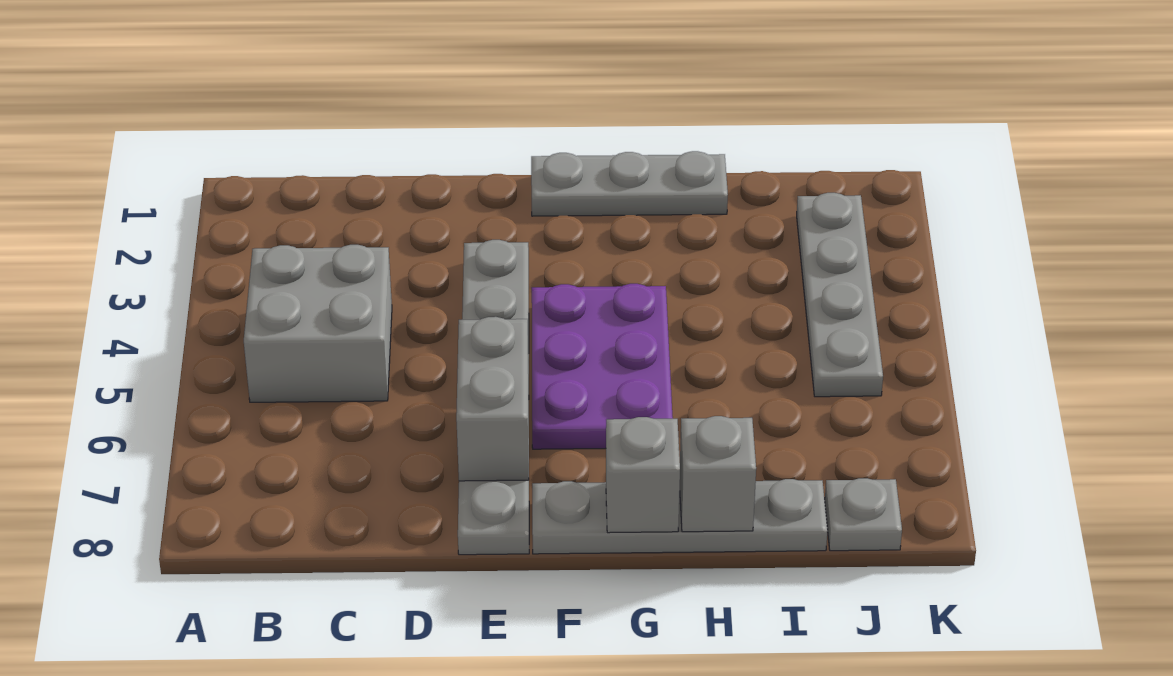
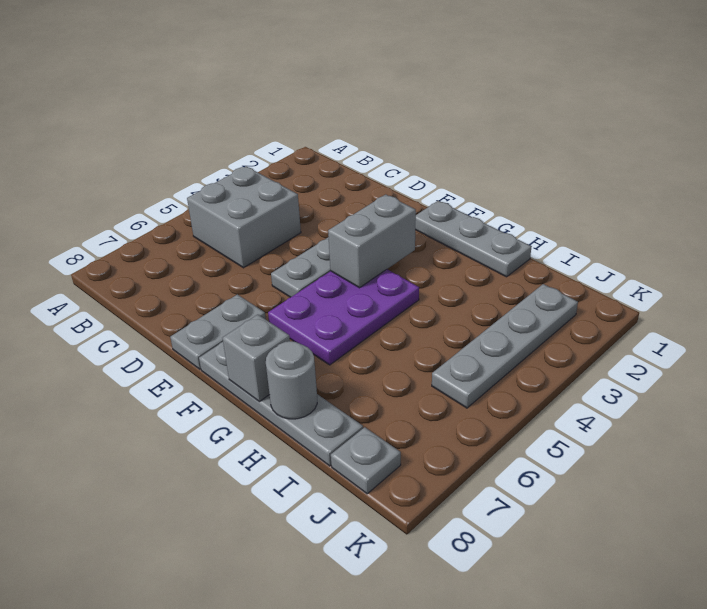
grey brick E6:E7 level 2 -> grey brick F3:F4 level 2
grey brick H8 level 2 -> grey round brick H8 level 2

